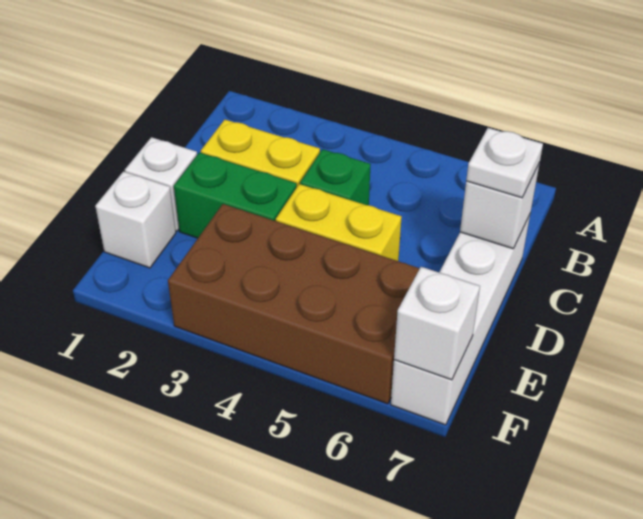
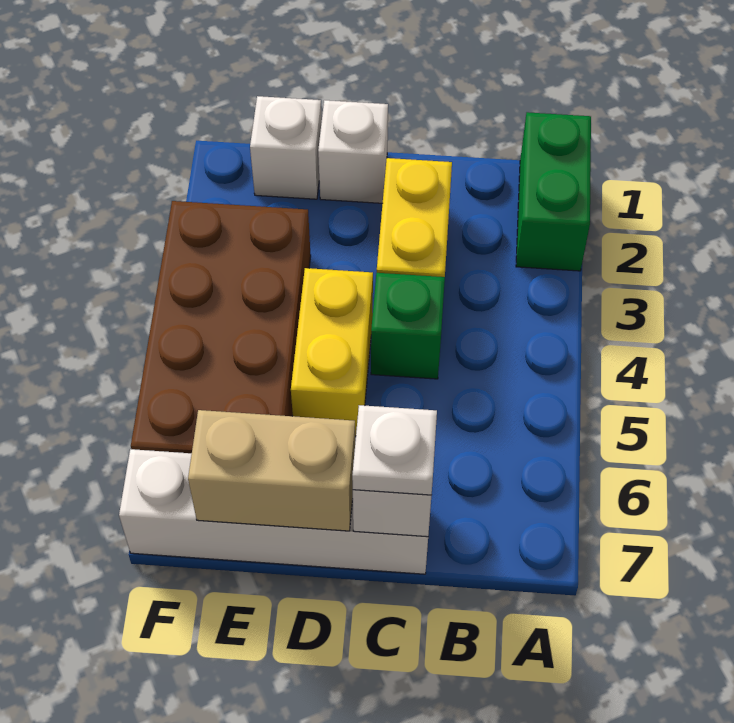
green brick D2:D3 level 1 -> green brick A1:A2 level 1
none -> tan brick D7:E7 level 2
white brick F7 level 2 -> none

